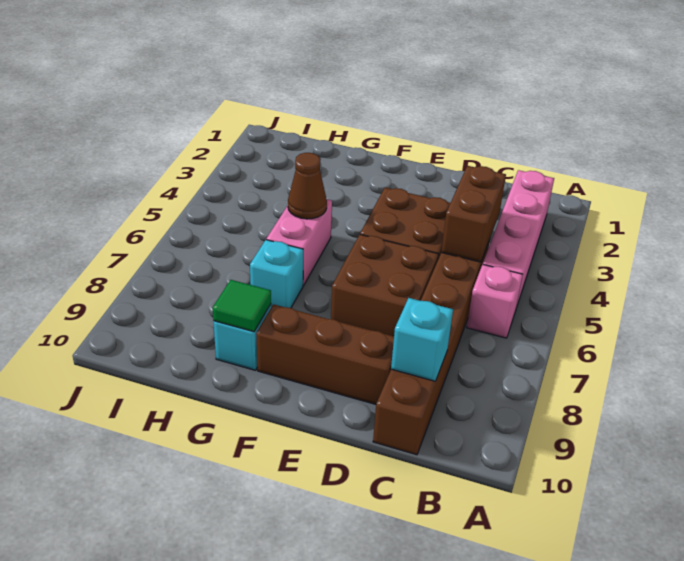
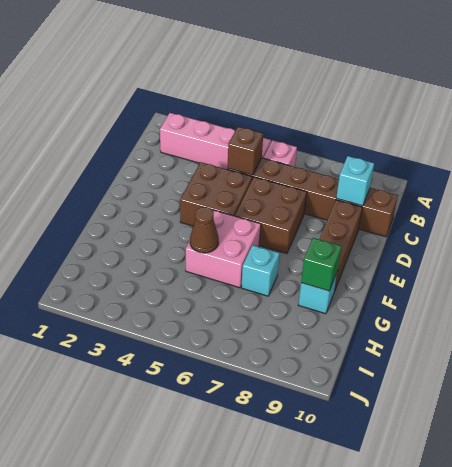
brown brick C4:C5 level 2 -> brown brick C5 level 2
pink brick G5:G6 level 1 -> pink brick F5:G6 level 1
green tile G9 level 2 -> green brick G9 level 2

